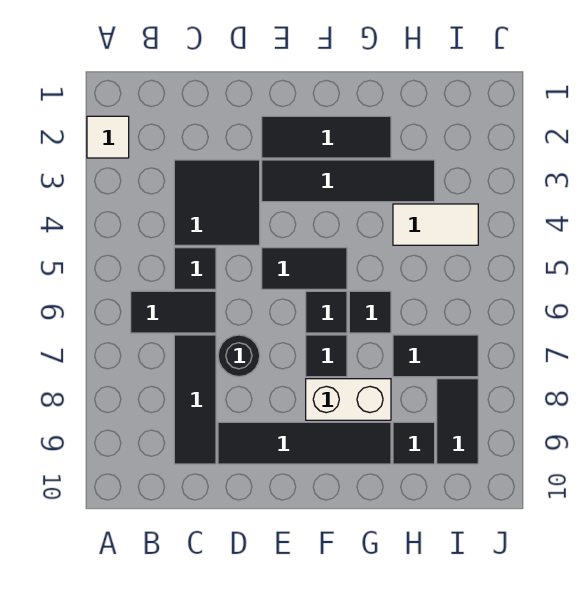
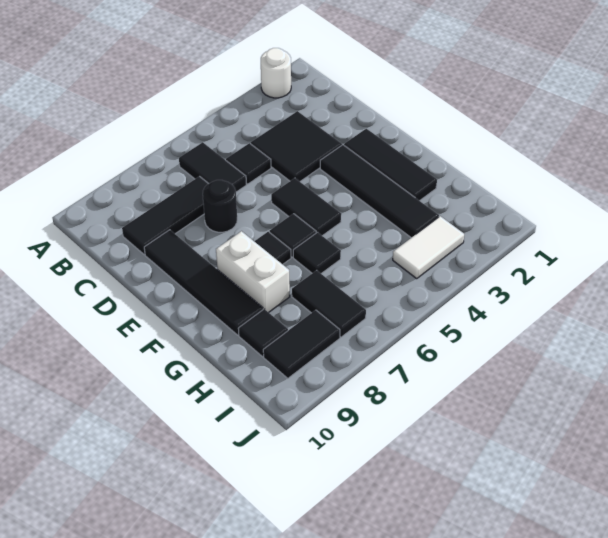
white tile A2 level 1 -> white round brick A2 level 1
white tile H4:I4 level 1 -> white tile I3:I4 level 1

